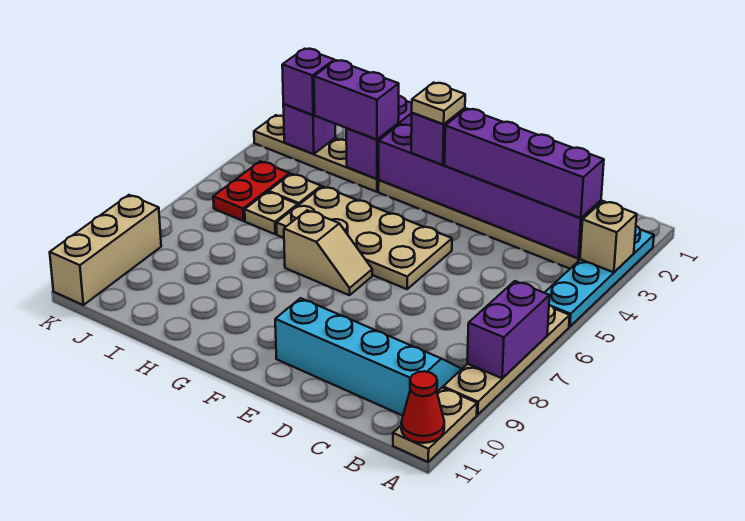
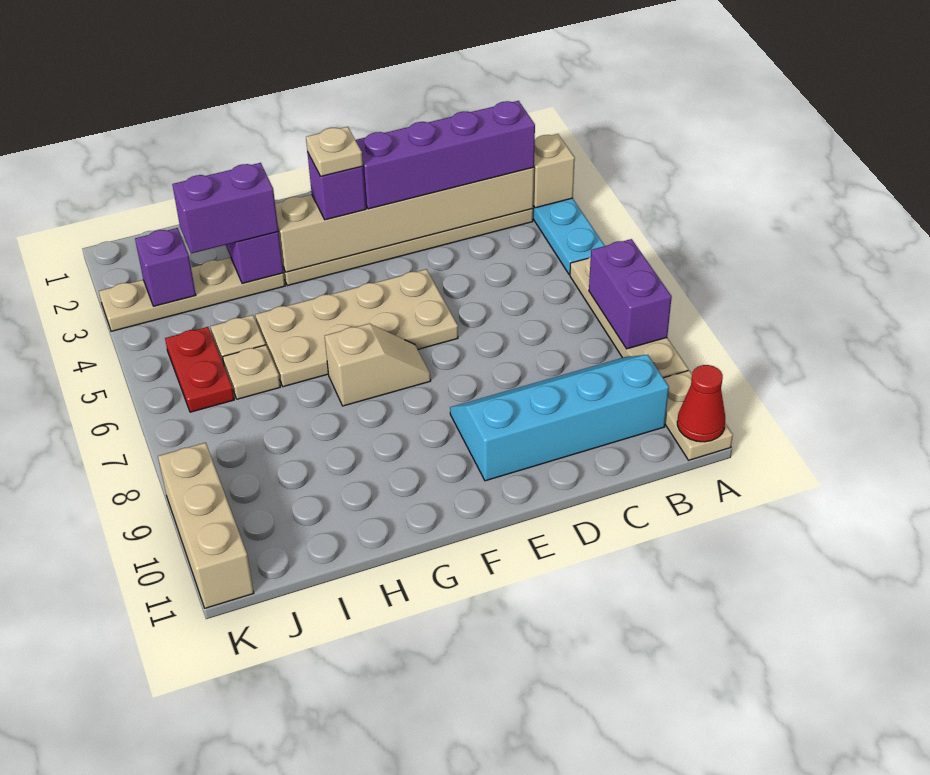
purple brick B3:G3 level 2 -> tan brick B3:G3 level 2
purple brick J3 level 3 -> none

